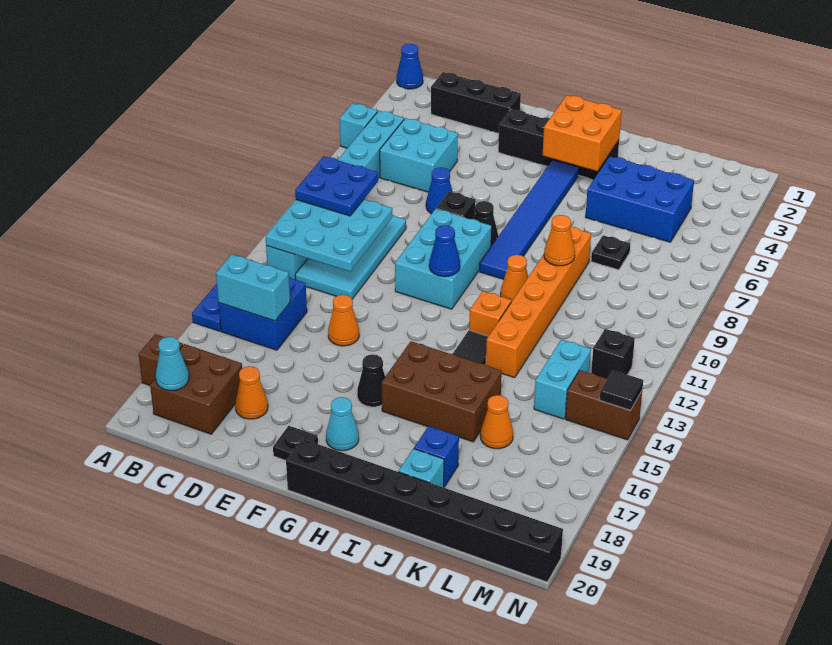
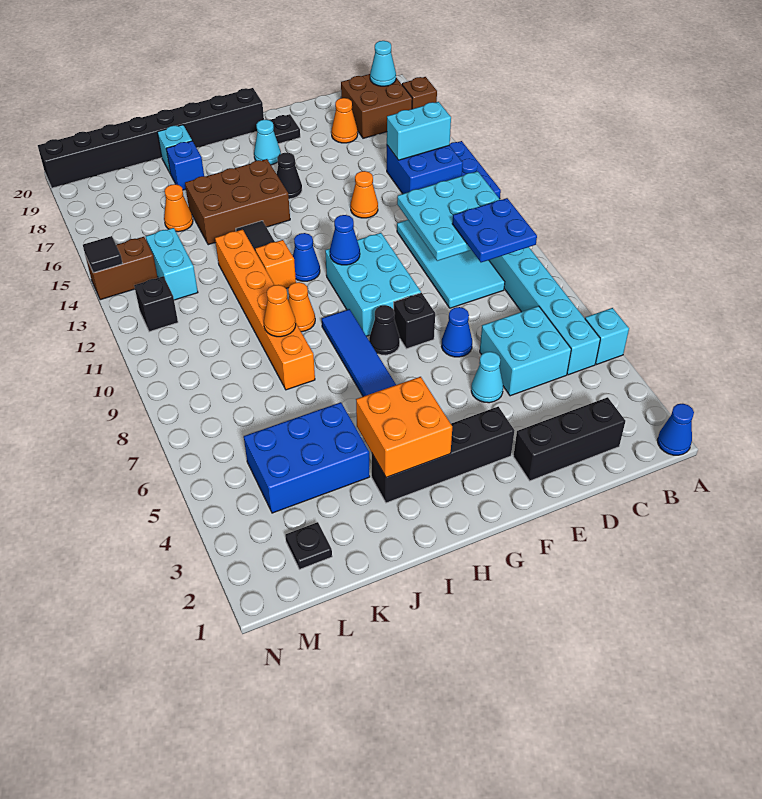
none -> cyan cone E5 level 1
none -> blue cone H12 level 1
black plate K7 level 1 -> black plate L2 level 1

